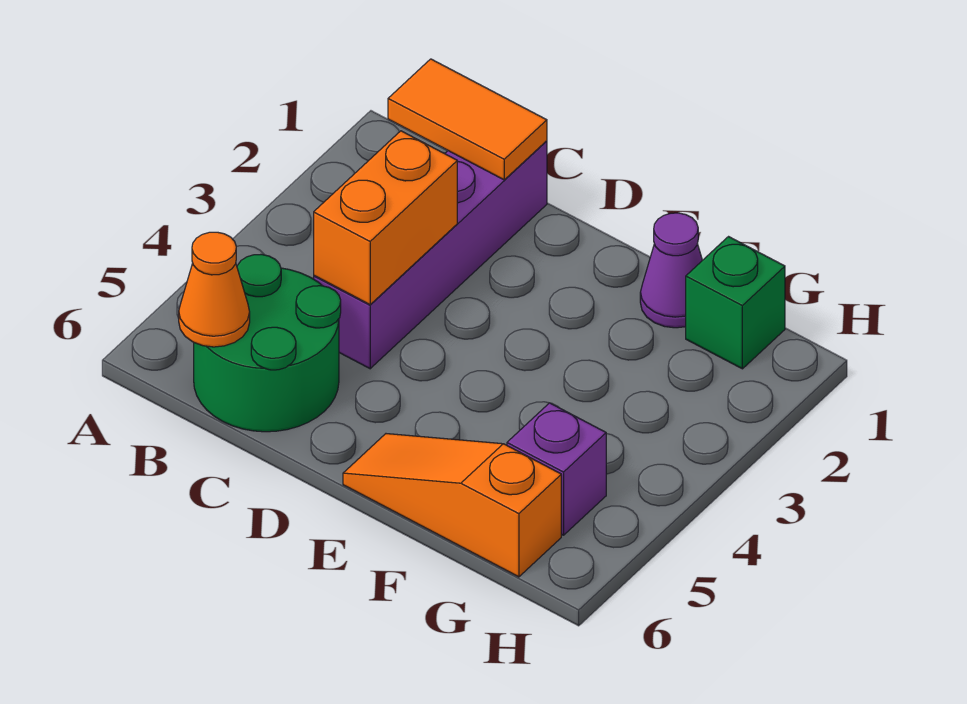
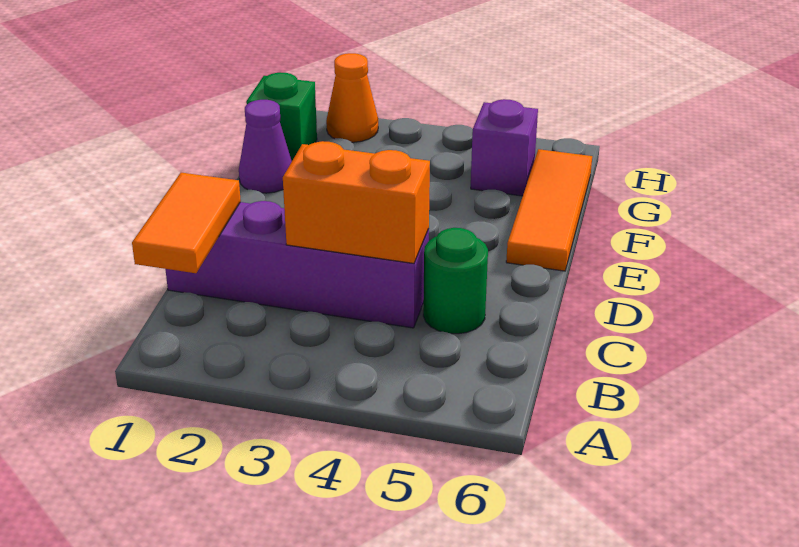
green round brick B5:C6 level 1 -> green round brick C5 level 1
orange cone B6 level 2 -> orange cone H2 level 1
orange slope E6:G6 level 1 top G -> orange tile E6:G6 level 1

